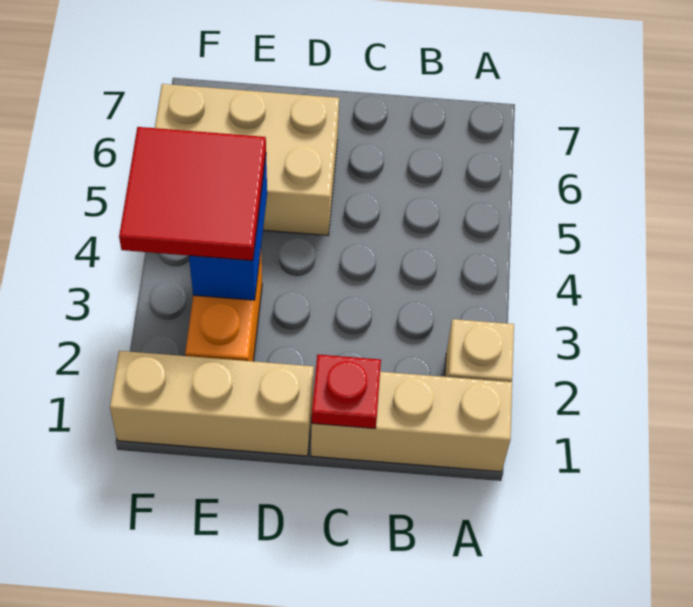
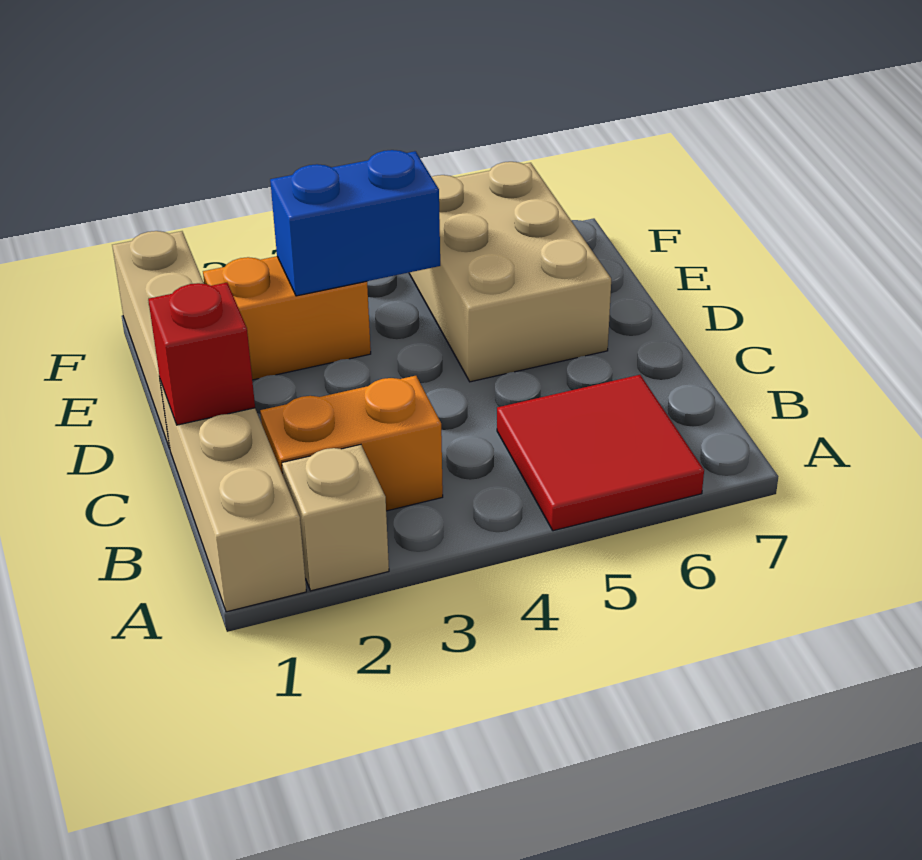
none -> orange brick B2:B3 level 1
red plate C1 level 2 -> red brick C1 level 2
red tile E3:F4 level 3 -> red tile A5:B6 level 1

